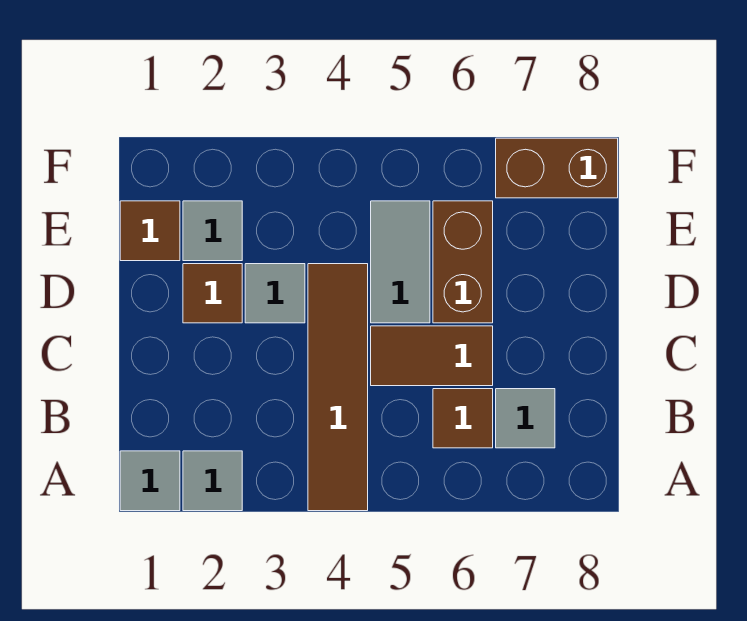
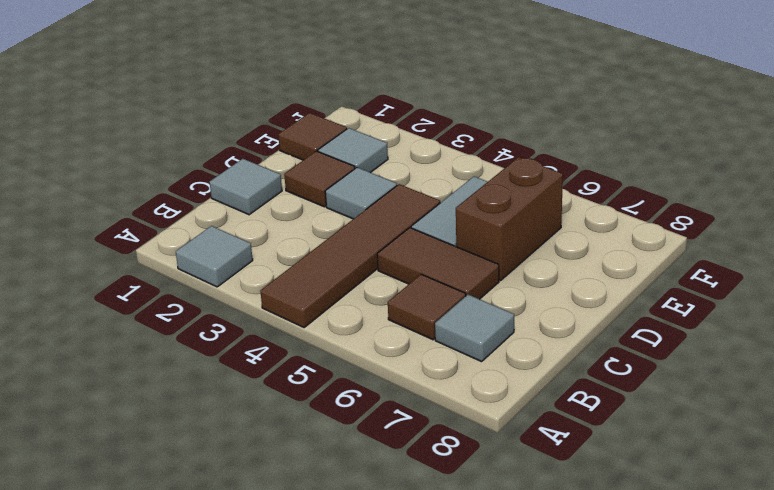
grey tile A1 level 1 -> grey tile C1 level 1
brown brick F7:F8 level 1 -> none

